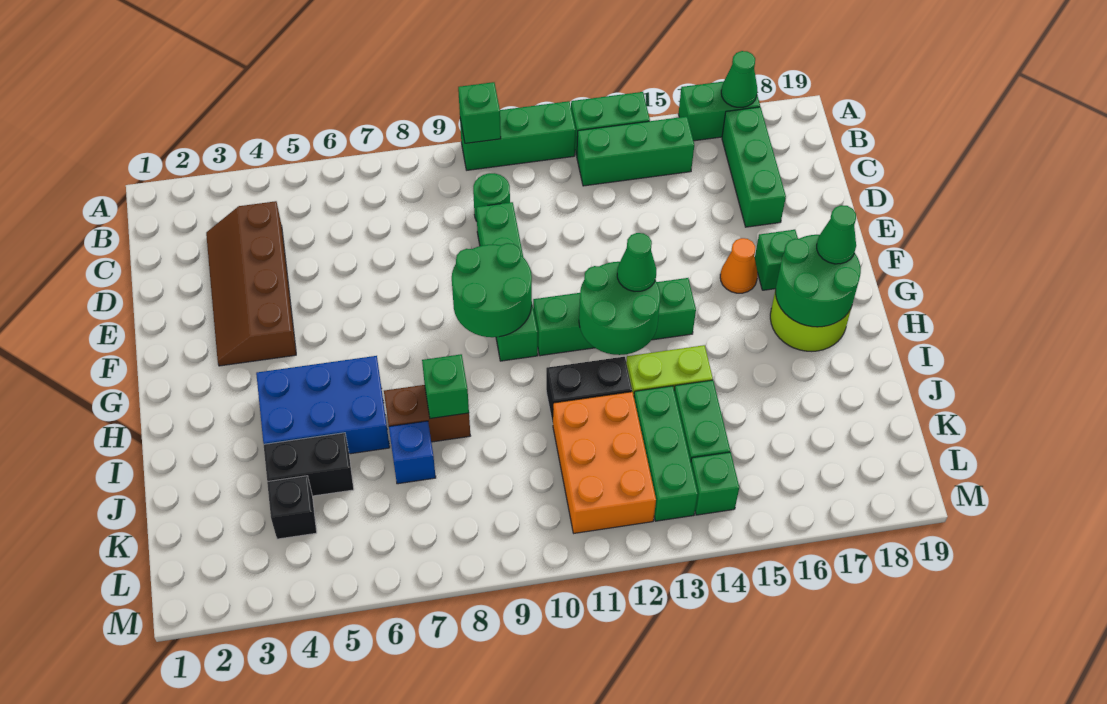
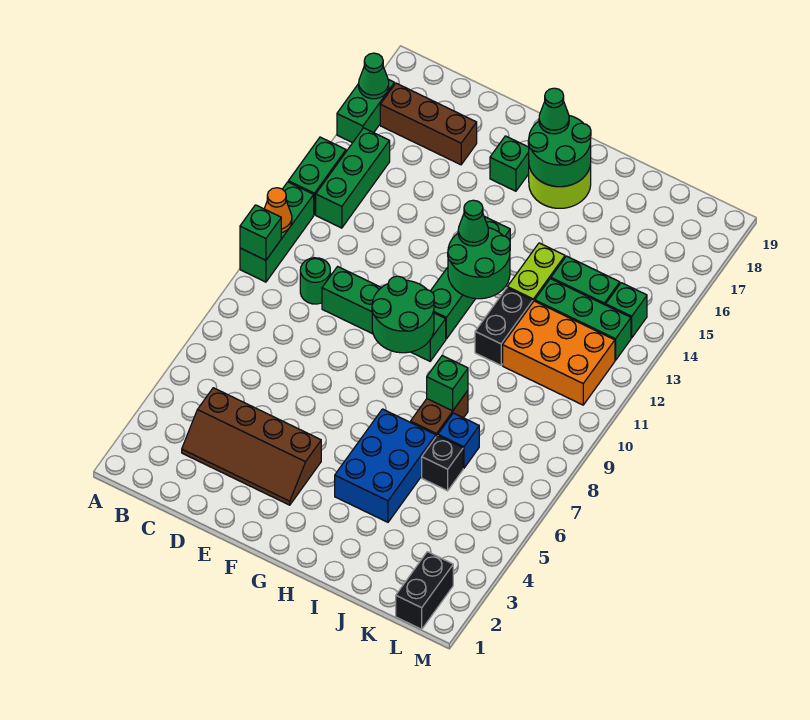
green brick B17:D17 level 1 -> brown brick B17:D17 level 1
orange cone F16 level 1 -> orange cone A11 level 2
black brick J4:J5 level 1 -> black brick L1:L2 level 1
black brick K4 level 1 -> black brick J6 level 1

